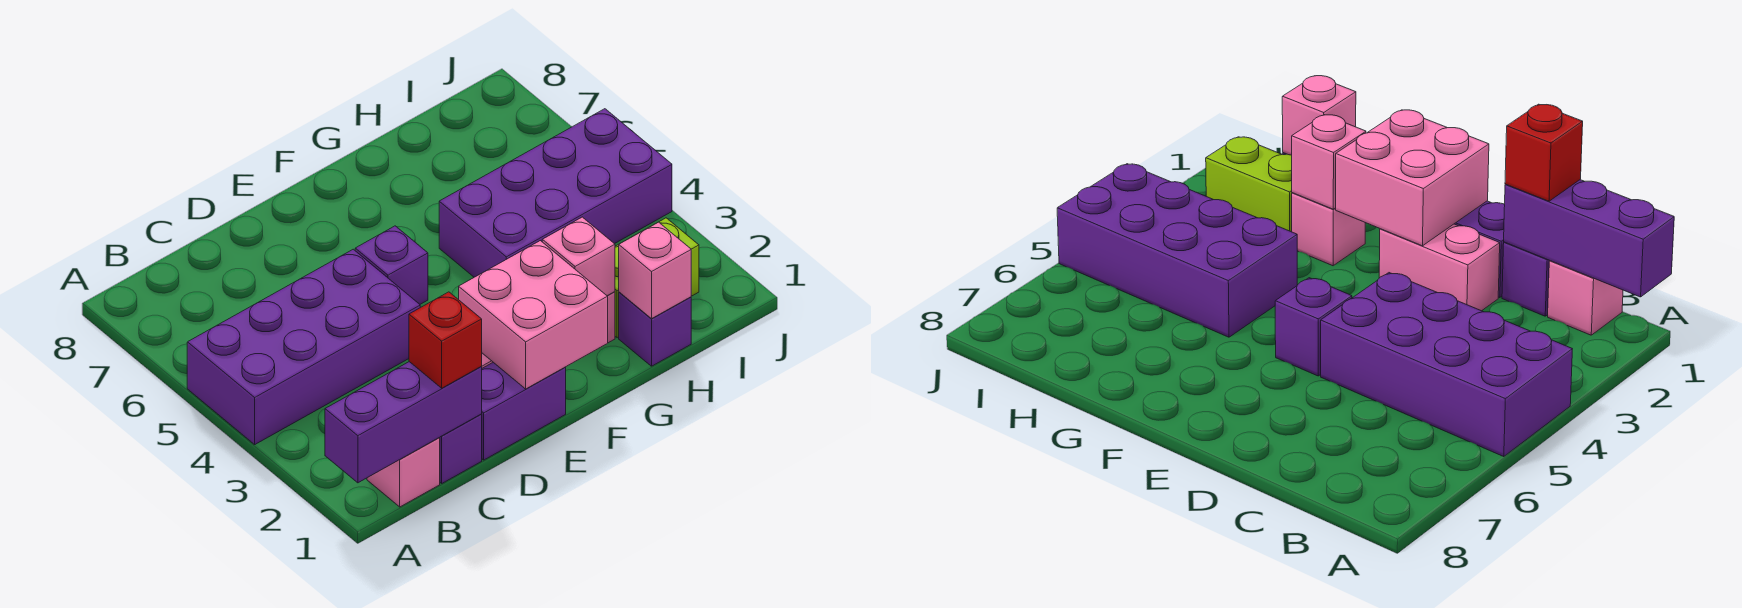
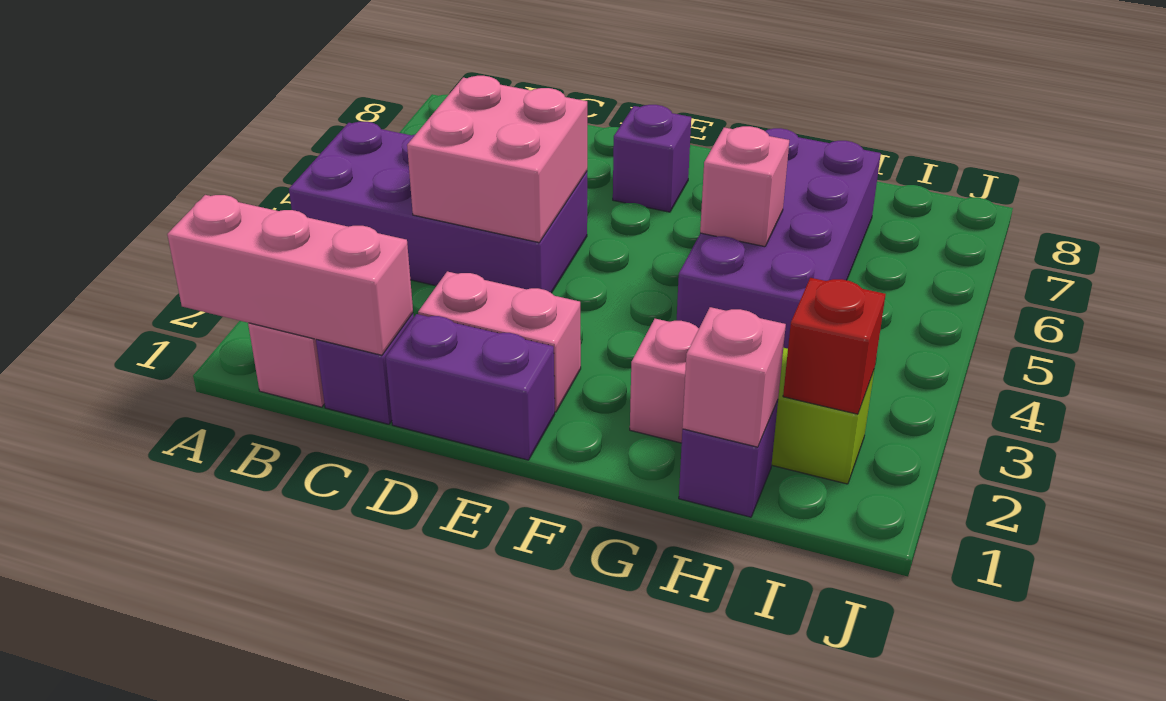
purple brick A1:C1 level 2 -> pink brick A1:C1 level 2
red brick C1 level 3 -> red brick I2 level 2
pink brick E1:F2 level 2 -> pink brick C4:D5 level 2
purple brick E5 level 1 -> purple brick E7 level 1
pink brick G2 level 2 -> pink brick G5 level 2
purple brick G4:J5 level 1 -> purple brick G4:H7 level 1

